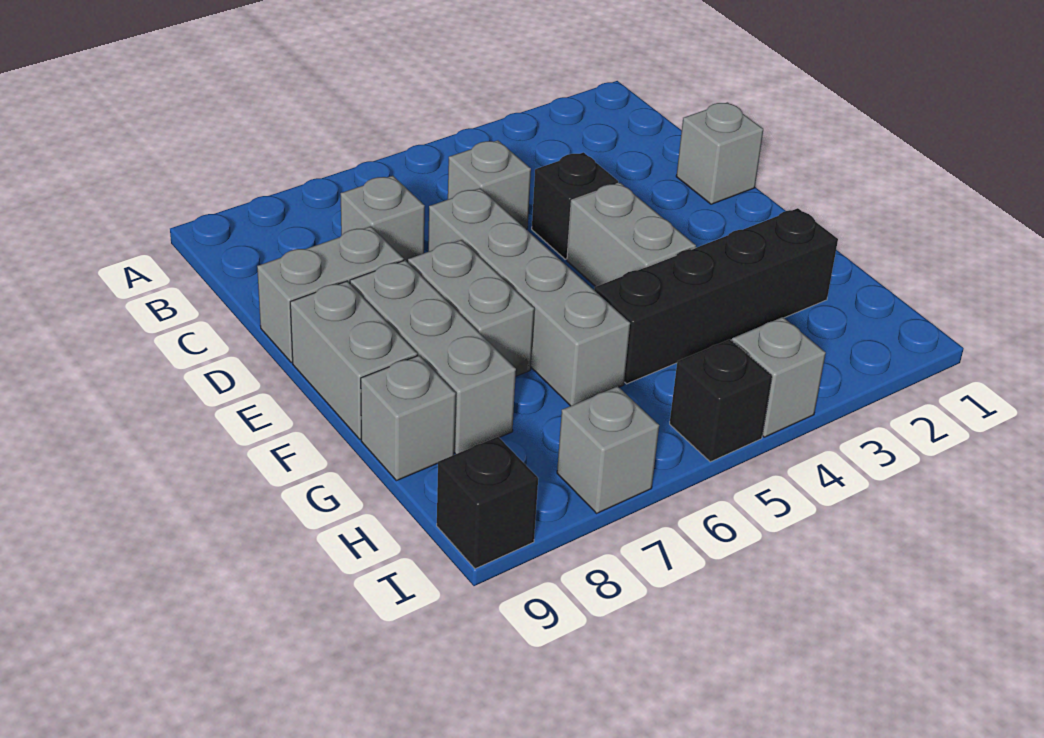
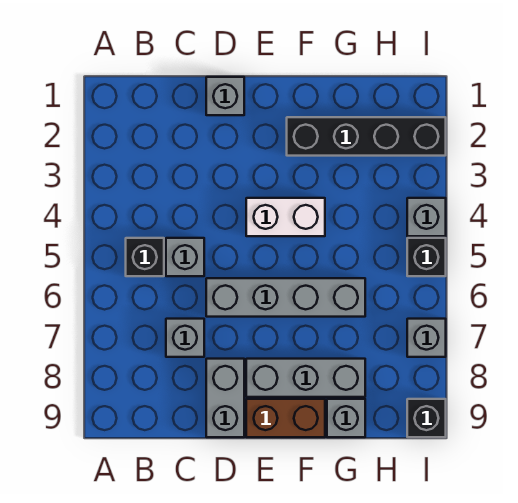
black brick D4 level 1 -> black brick B5 level 1
grey brick E4:F4 level 1 -> white brick E4:F4 level 1
grey brick E7:F7 level 1 -> none
grey brick E9:F9 level 1 -> brown brick E9:F9 level 1
black brick G2:G5 level 1 -> black brick F2:I2 level 1

